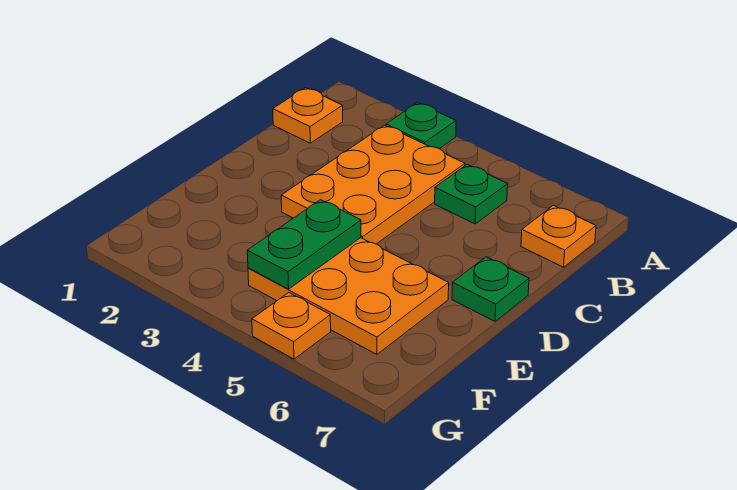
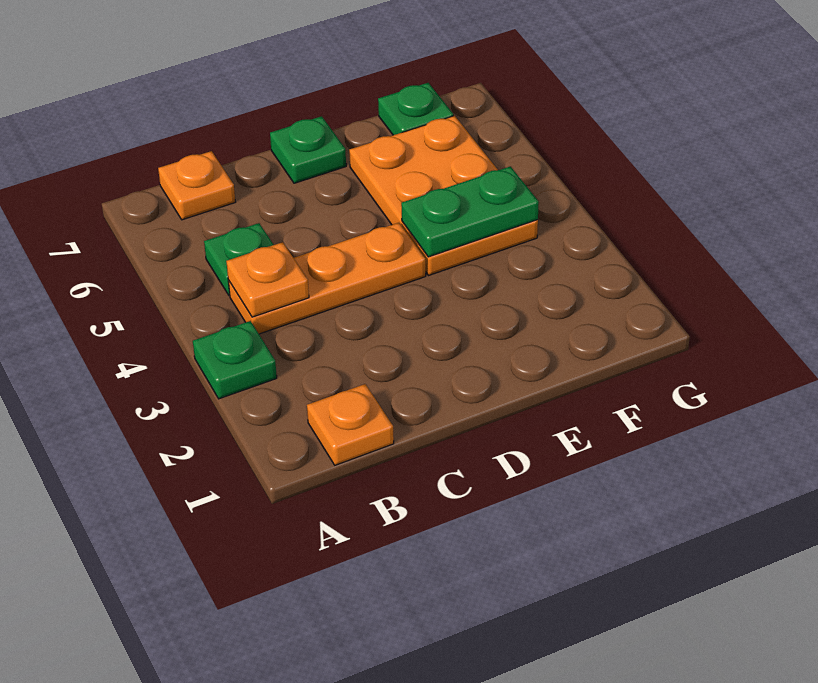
orange plate B3:D4 level 1 -> orange plate B4:D4 level 1
none -> green plate F7 level 1
orange plate G5 level 1 -> orange plate B4 level 2

